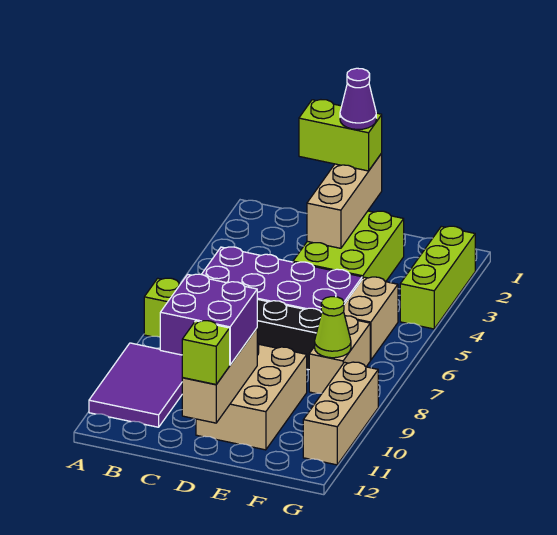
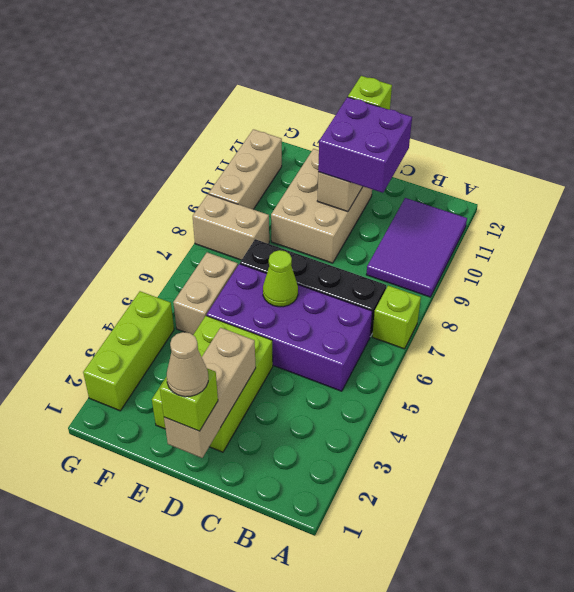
lime brick C1:D1 level 3 -> lime brick D1 level 3
purple cone D1 level 4 -> tan cone D1 level 4
tan brick F7:F8 level 1 -> tan brick F8:G8 level 1
lime cone F8 level 2 -> lime cone D6 level 2

